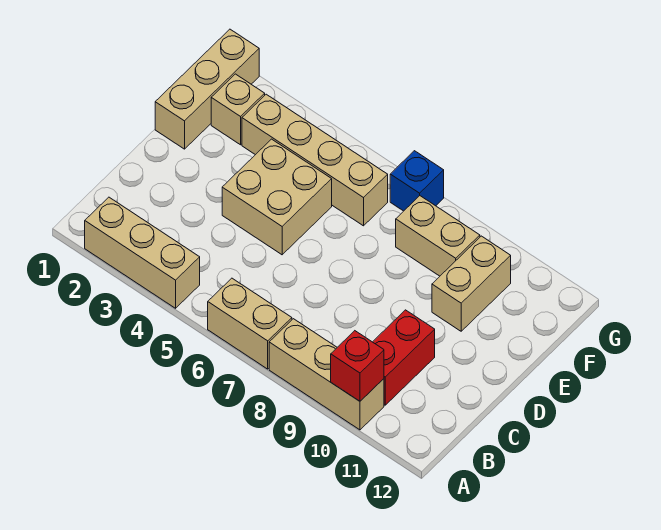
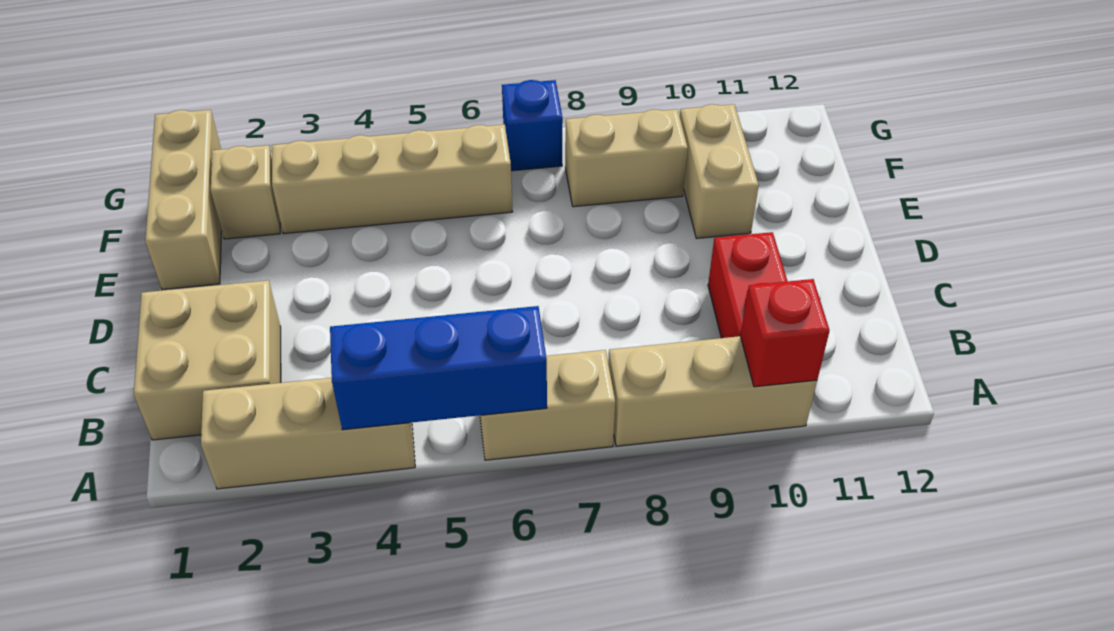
none -> blue brick A4:A6 level 2
tan brick D4:E5 level 1 -> tan brick B1:C2 level 1

